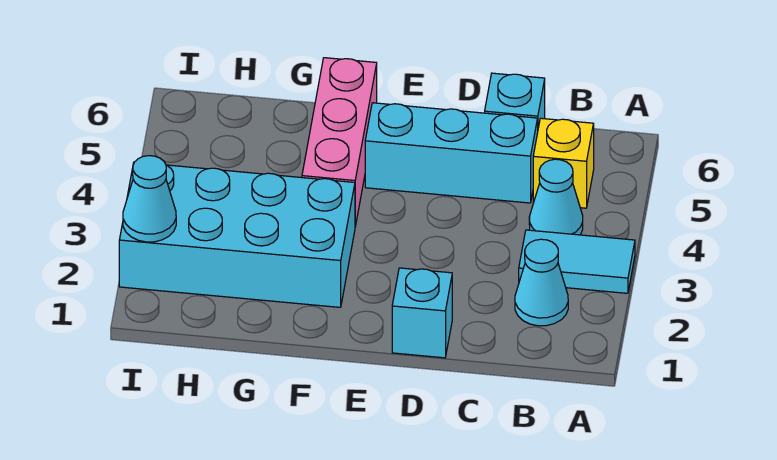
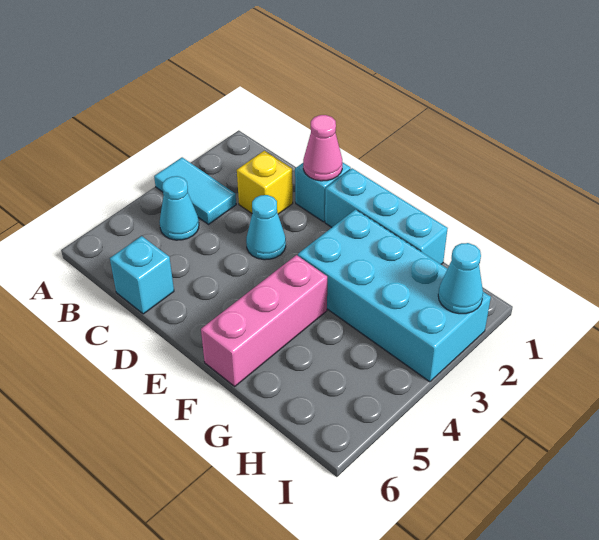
cyan cone B2 level 1 -> cyan cone D3 level 1
yellow brick B5 level 1 -> yellow brick C2 level 1
cyan brick C5:E5 level 1 -> cyan brick E1:G1 level 1
none -> pink cone D1 level 2

